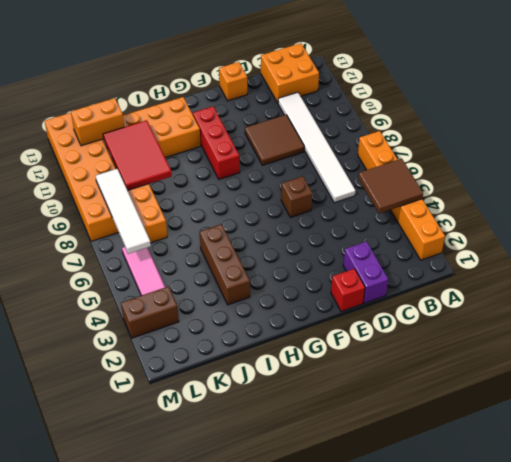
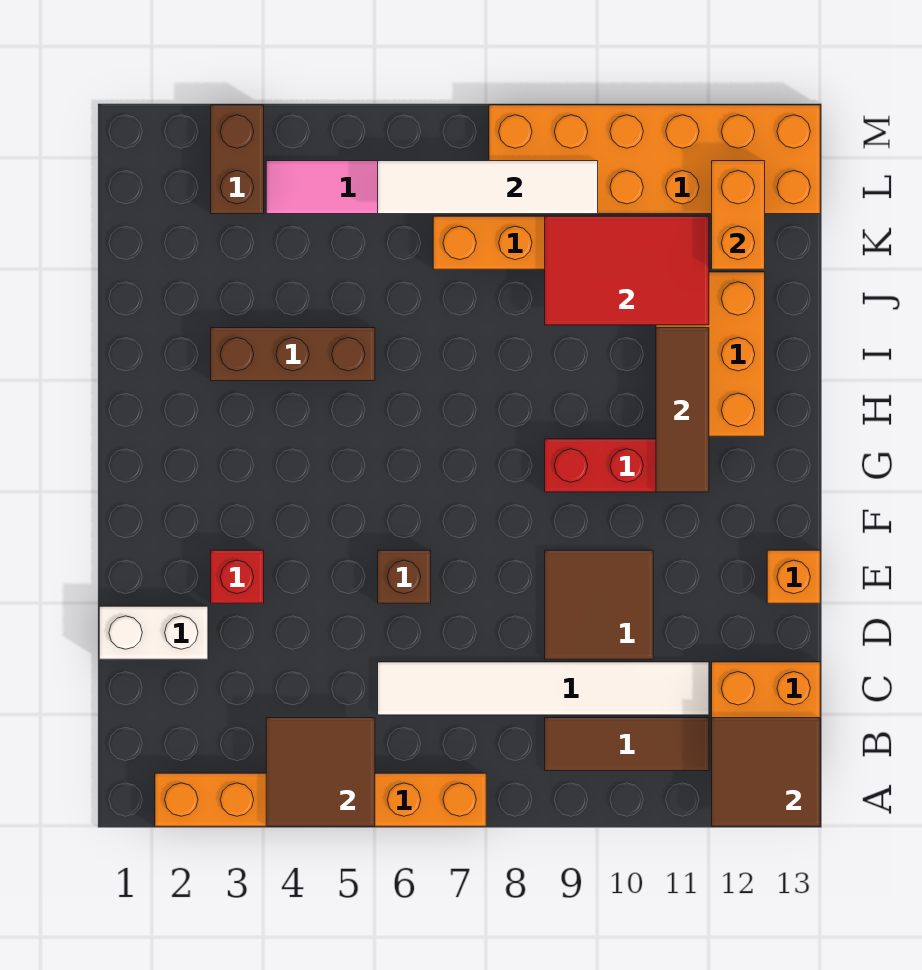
none -> brown tile A12:B13 level 2
none -> brown tile B9:B11 level 1
purple brick D1:D2 level 1 -> white brick D1:D2 level 1
red brick E1 level 1 -> red brick E3 level 1
none -> brown tile G11:I11 level 2

